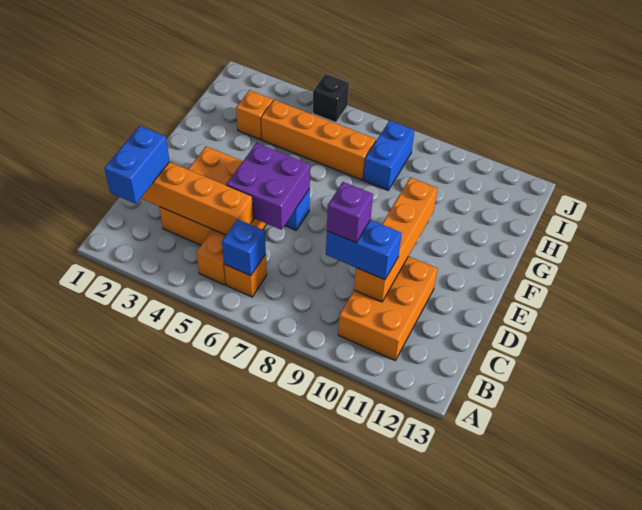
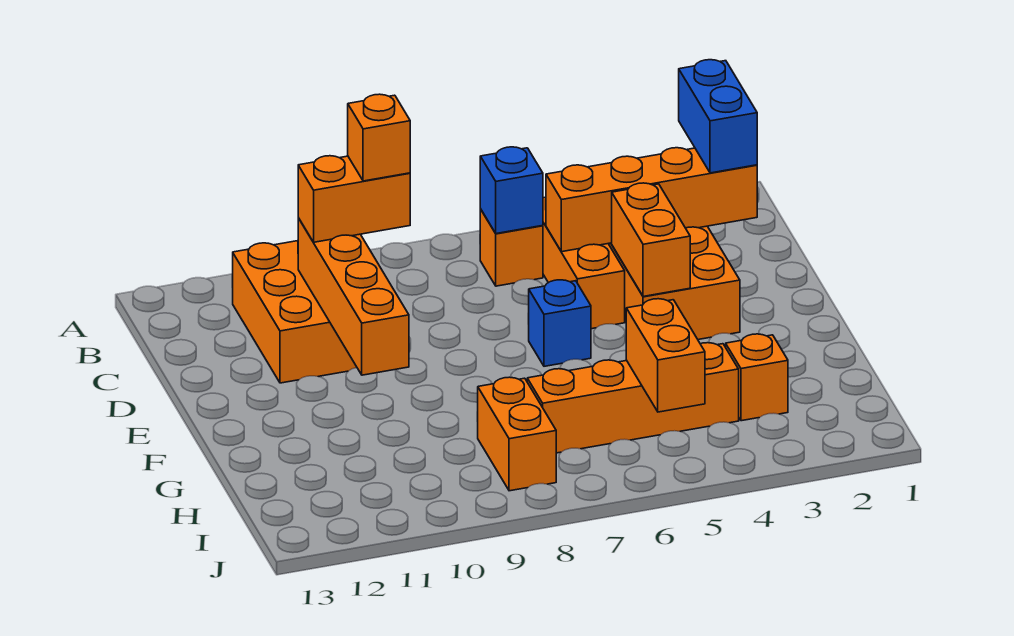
blue brick C9:C10 level 3 -> orange brick C9:C10 level 3
purple brick C9 level 4 -> orange brick C9 level 4
none -> orange brick D4:E4 level 2
purple brick D5:E6 level 2 -> none
none -> orange brick H5:I5 level 2
blue brick H8:I8 level 1 -> orange brick H8:I8 level 1
black brick J5 level 1 -> none

